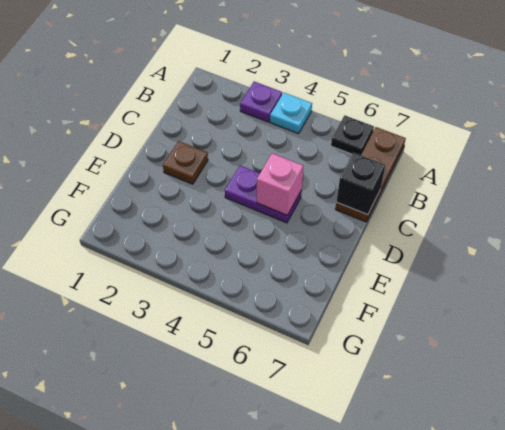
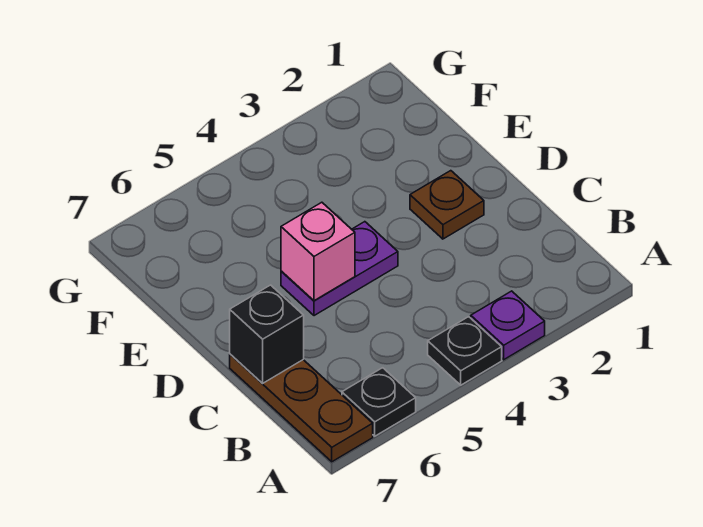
cyan plate A4 level 1 -> black plate A4 level 1

